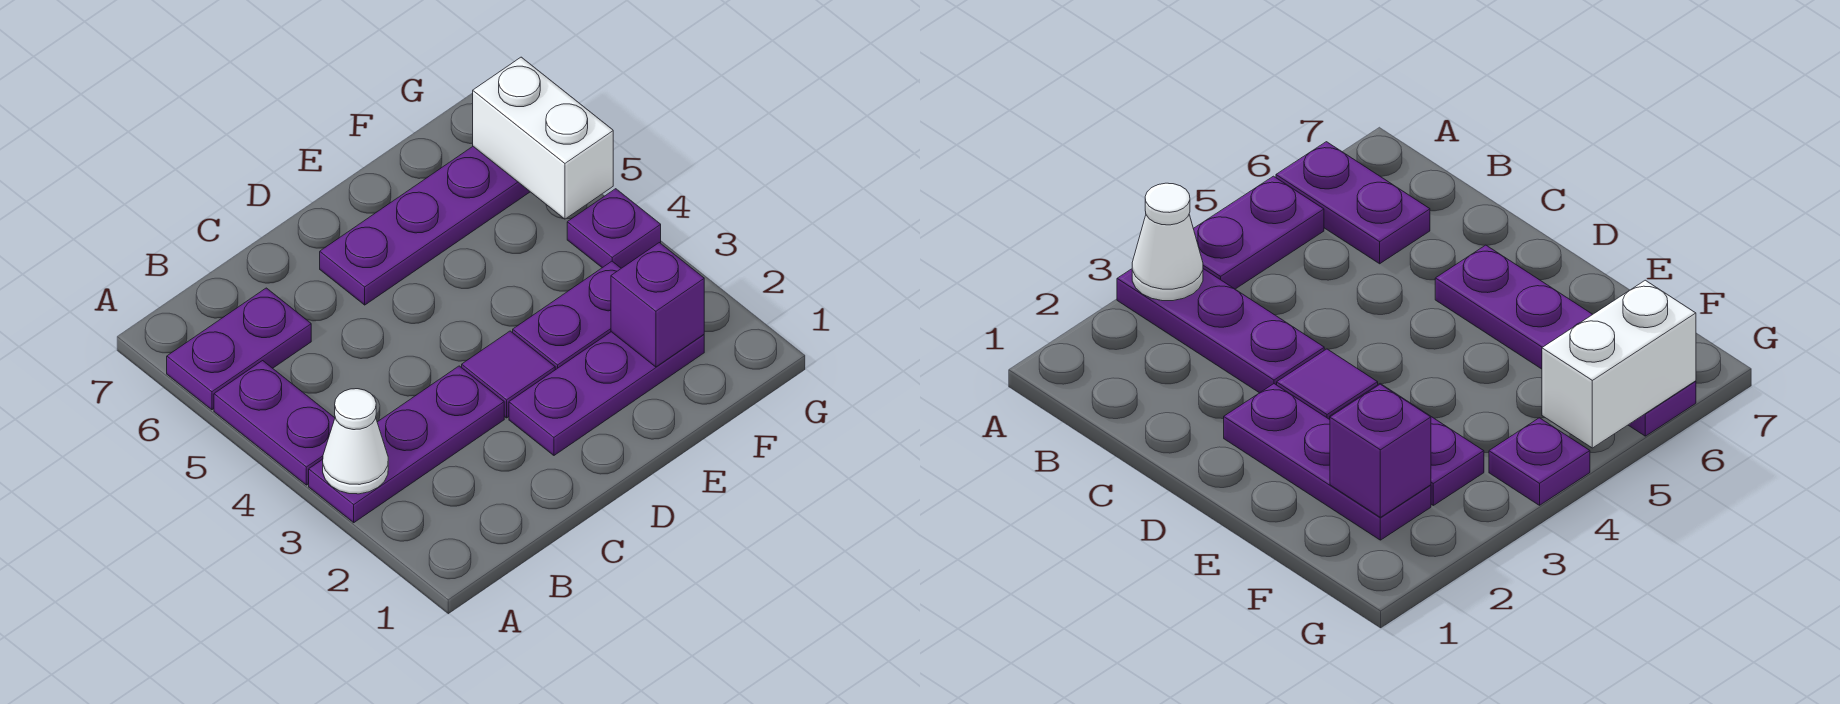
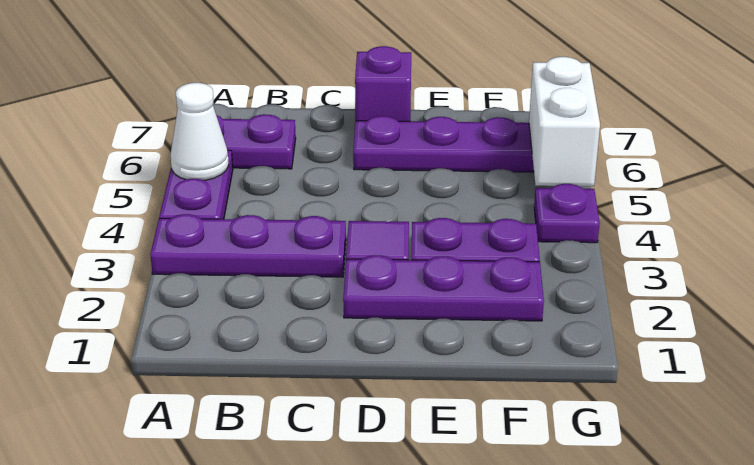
white cone A3 level 2 -> white cone A5 level 2
purple brick F2 level 2 -> purple brick D7 level 1

